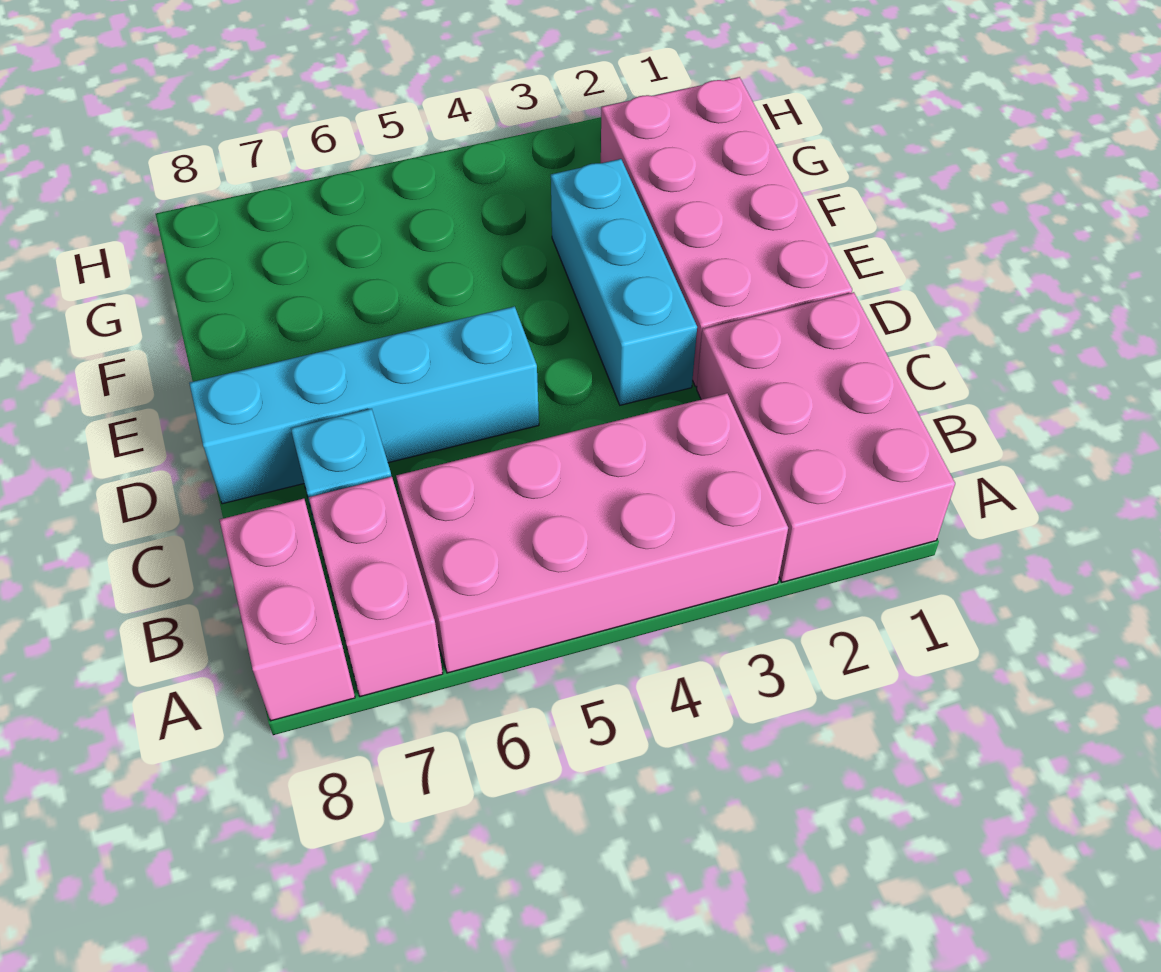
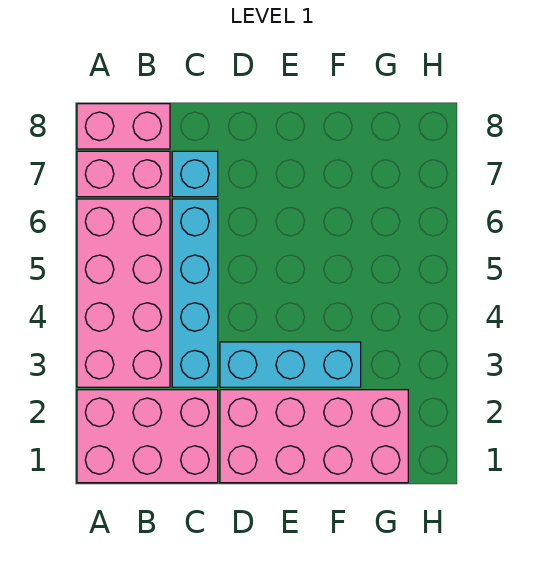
cyan brick D5:D8 level 1 -> cyan brick C3:C6 level 1

